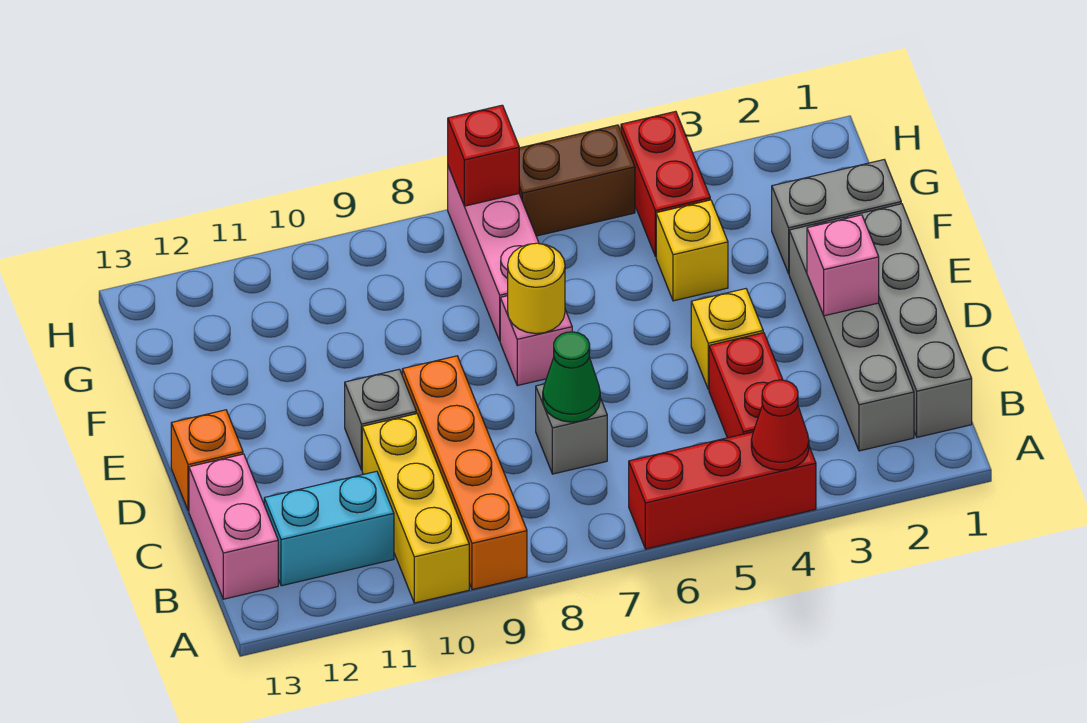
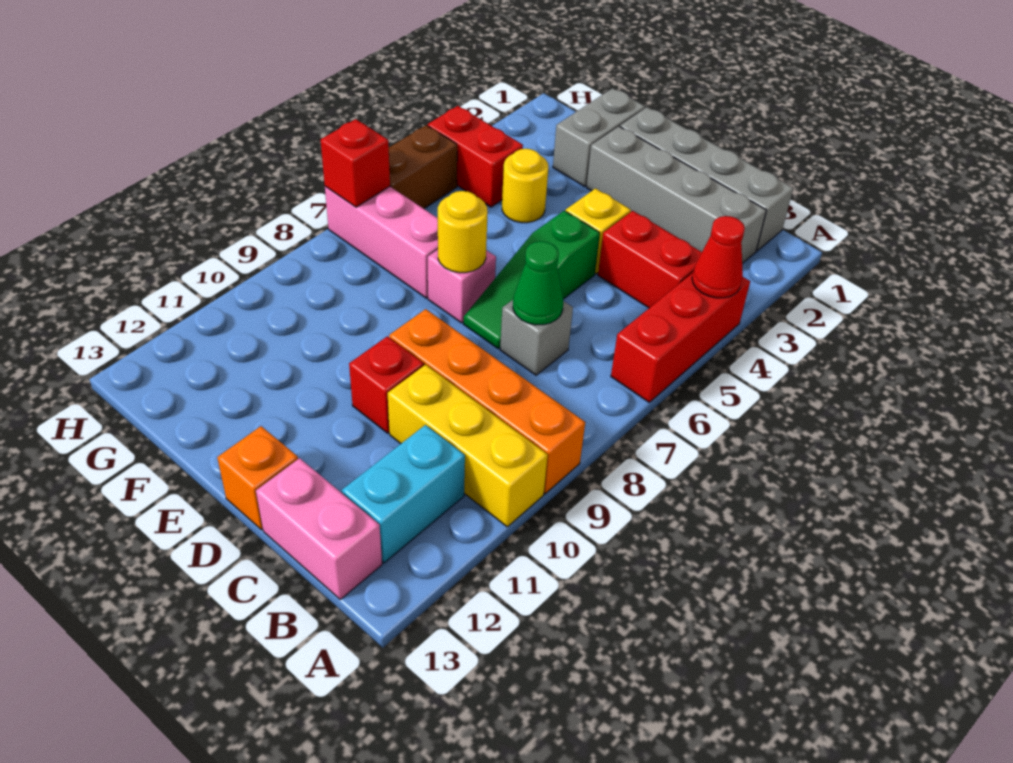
pink brick D2 level 2 -> none
none -> green slope D5:D7 level 1 top 5
grey brick D10 level 1 -> red brick D10 level 1
yellow brick F4 level 1 -> yellow round brick F4 level 1

